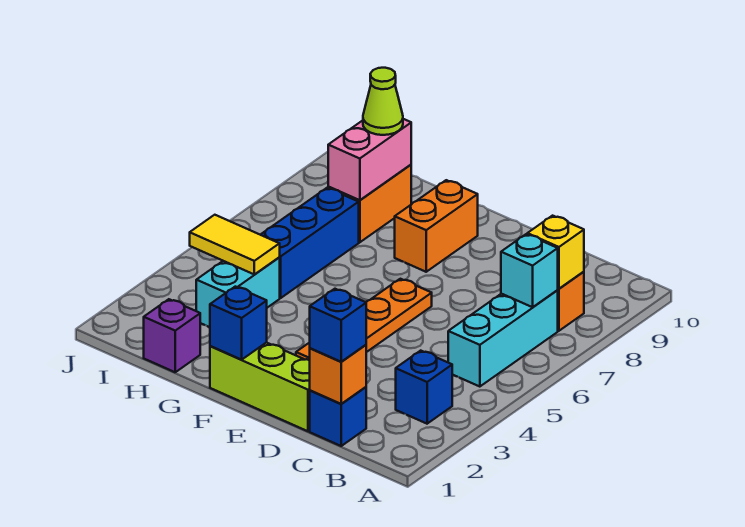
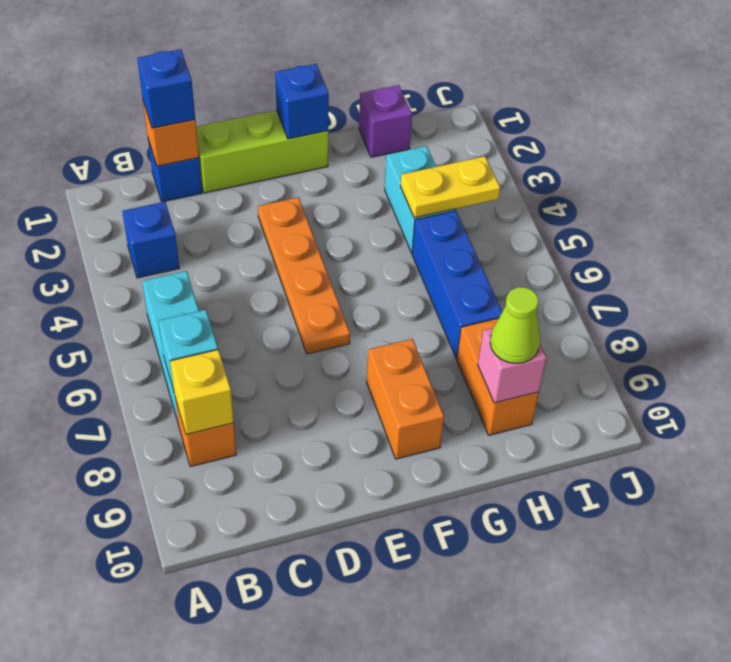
yellow tile H4:I4 level 2 -> yellow plate H4:I4 level 2
pink brick H8:H9 level 2 -> pink brick H9 level 2

